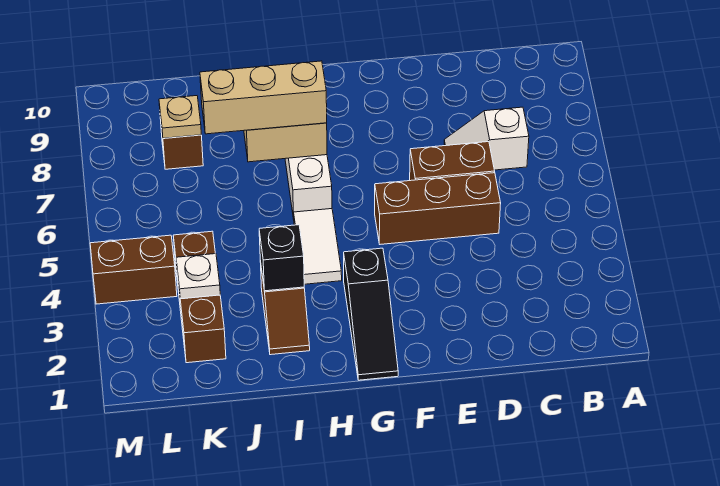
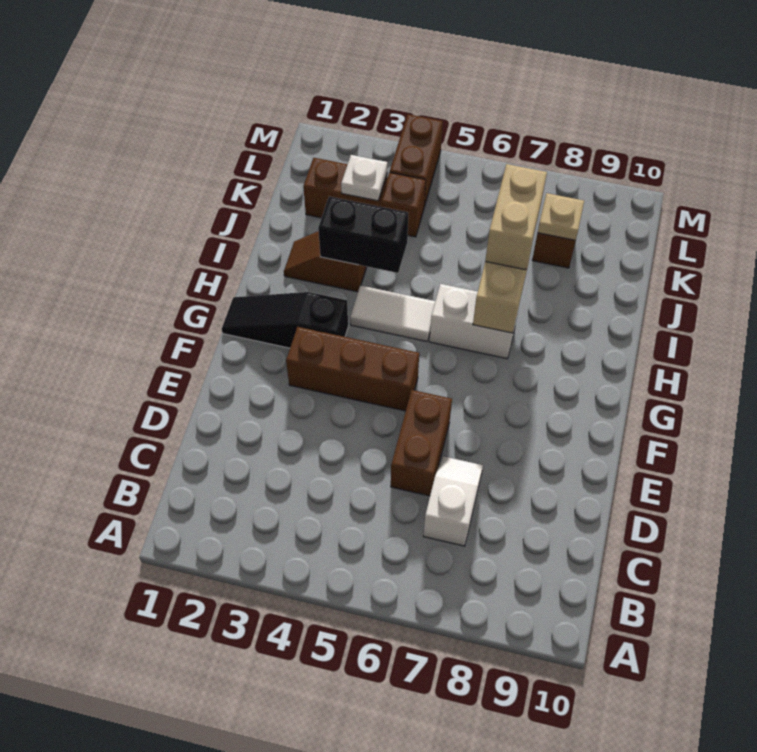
brown brick D5:F5 level 1 -> brown brick F3:F5 level 1
tan brick H7:J7 level 3 -> tan brick I7:J7 level 3
black brick I3 level 2 -> black brick I3:I4 level 2

